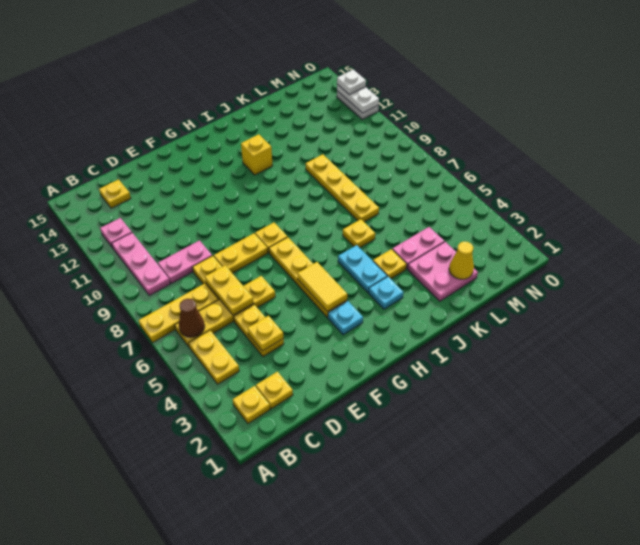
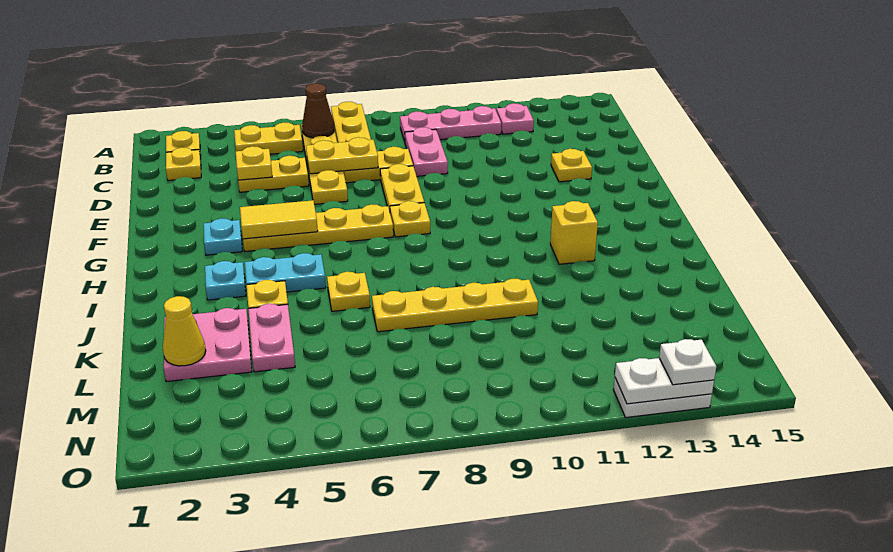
yellow plate C14 level 1 -> yellow plate E13 level 1

